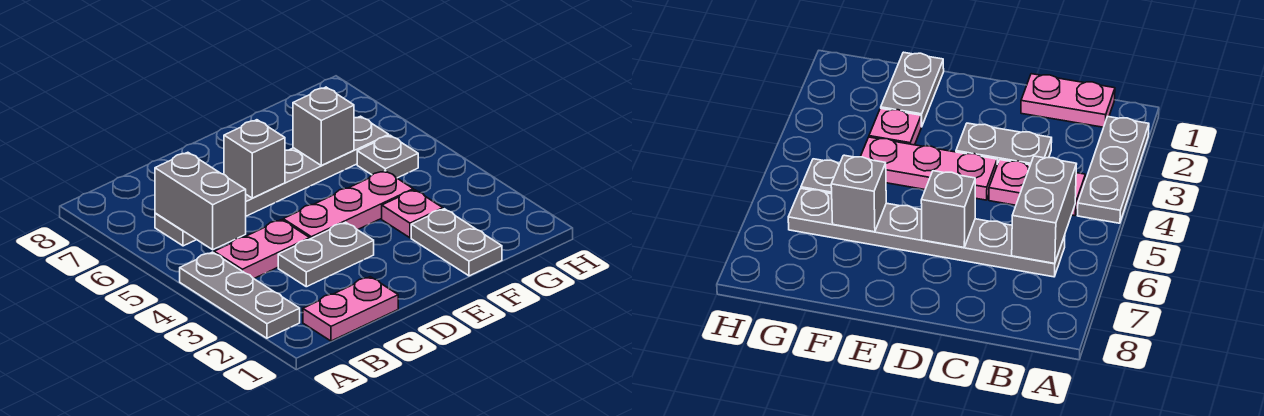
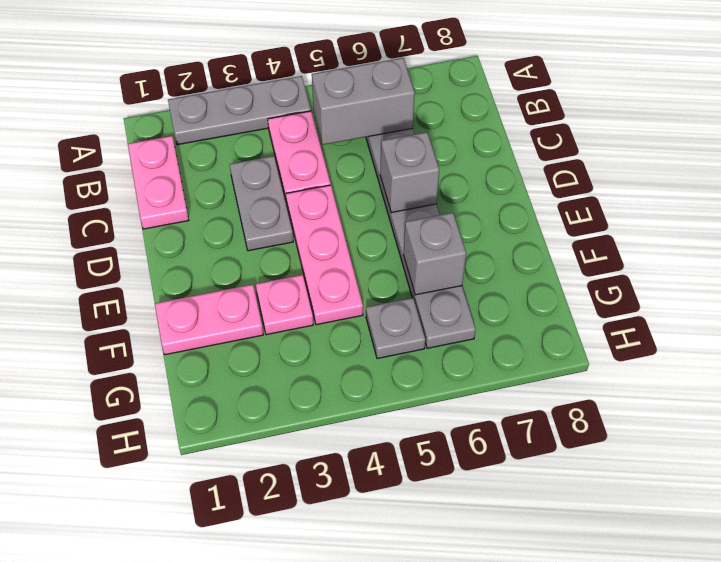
grey plate F1:F2 level 1 -> pink plate F1:F2 level 1

